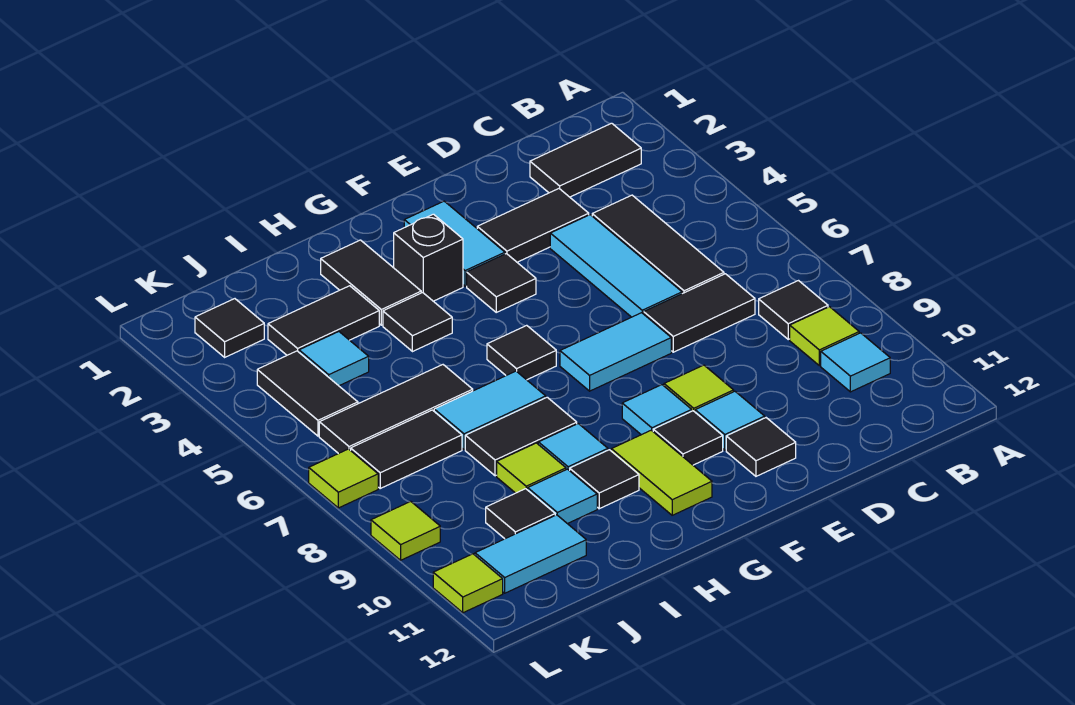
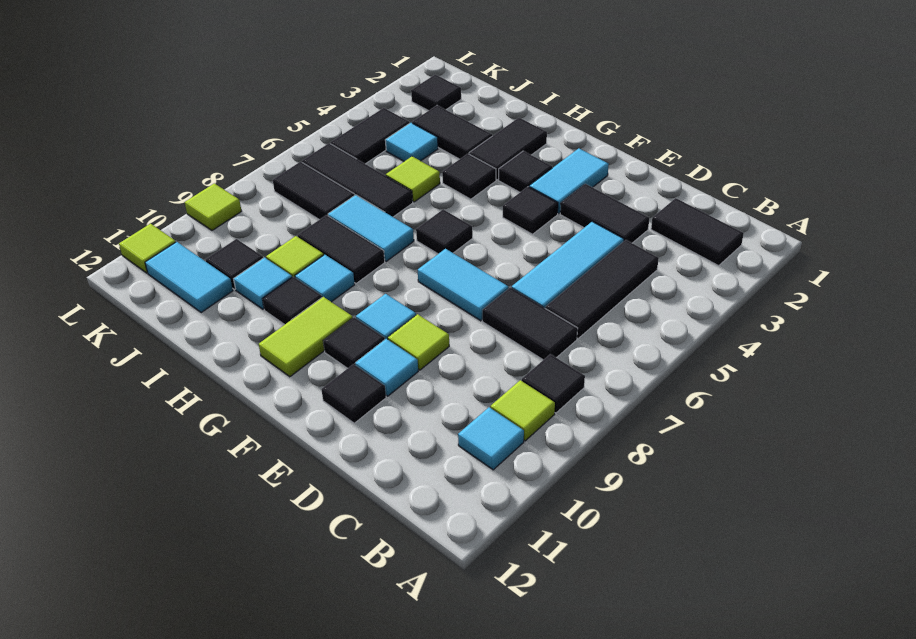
black brick G3 level 1 -> black tile G3 level 1
lime tile L7 level 1 -> lime tile I5 level 1

